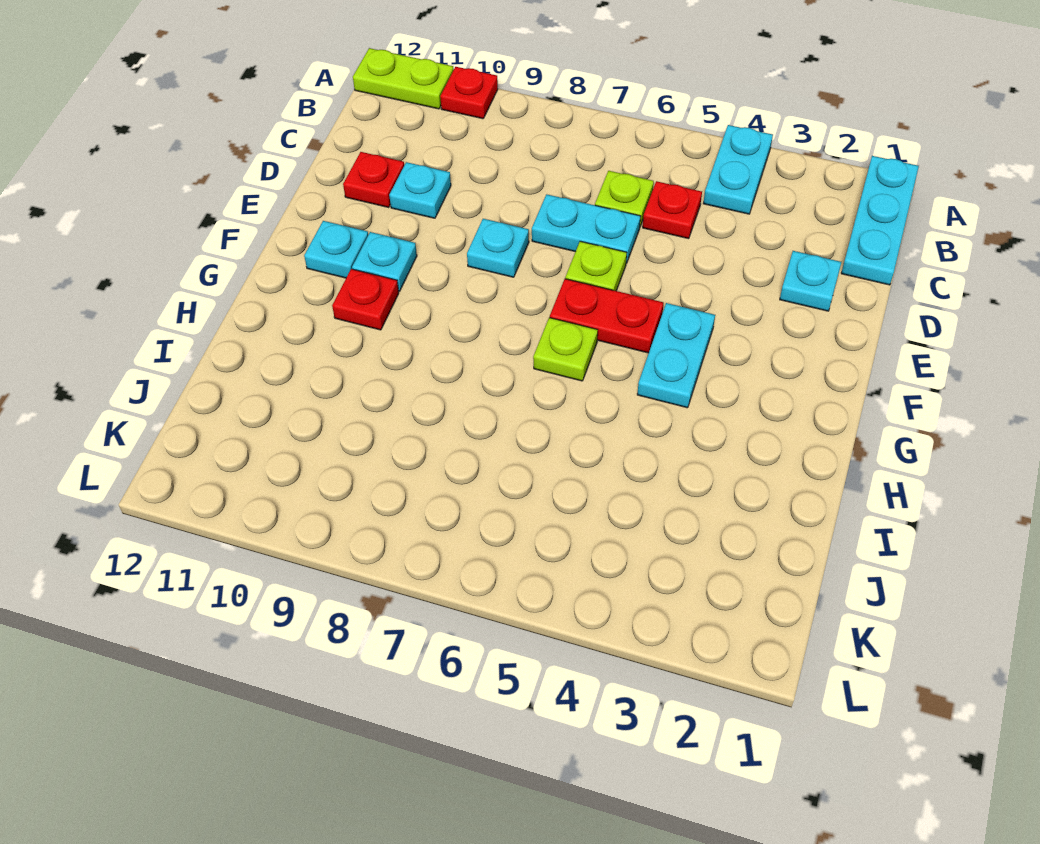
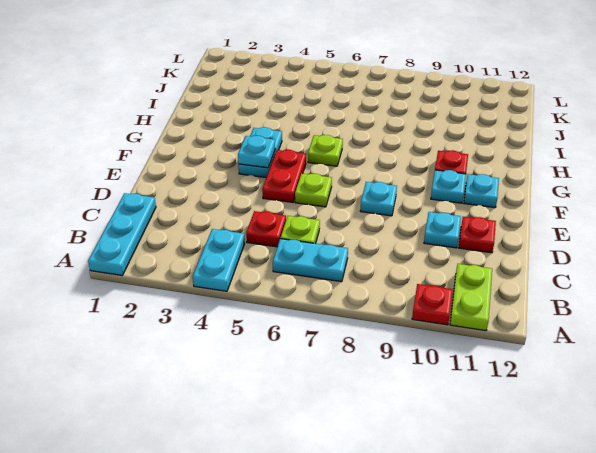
lime plate A11:A12 level 1 -> lime plate A11:B11 level 1
cyan plate D2 level 1 -> cyan plate F4 level 2
cyan plate D6:D7 level 1 -> cyan plate B6:B7 level 1
red plate F5:F6 level 1 -> red plate E5:F5 level 1

